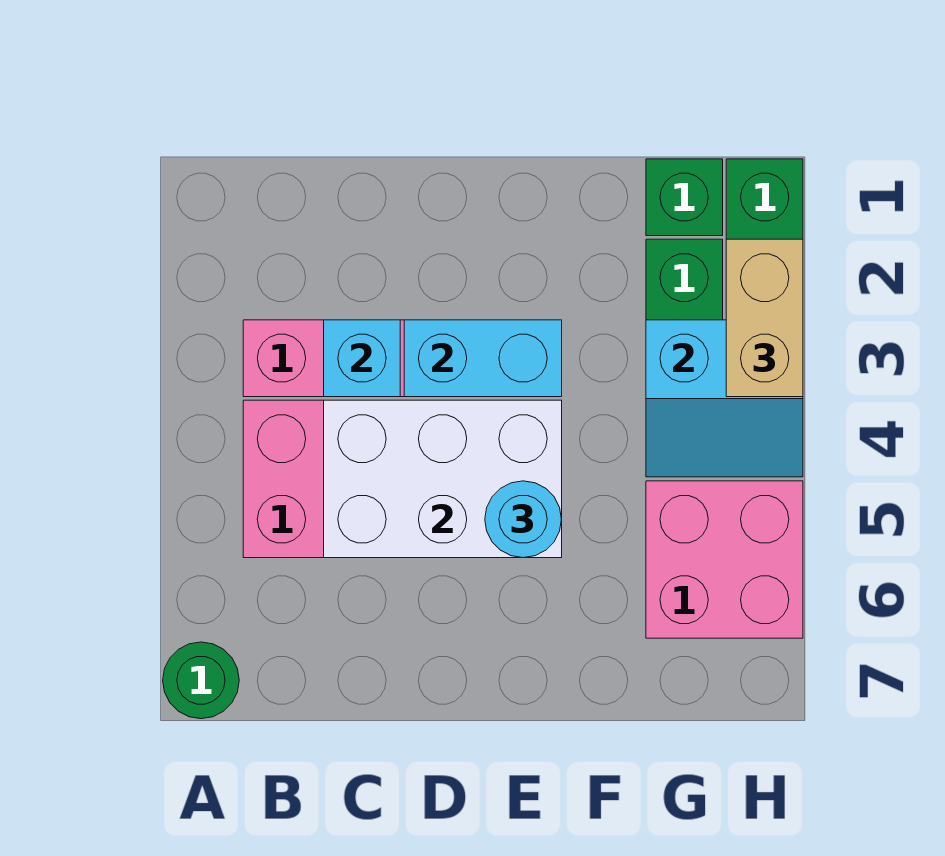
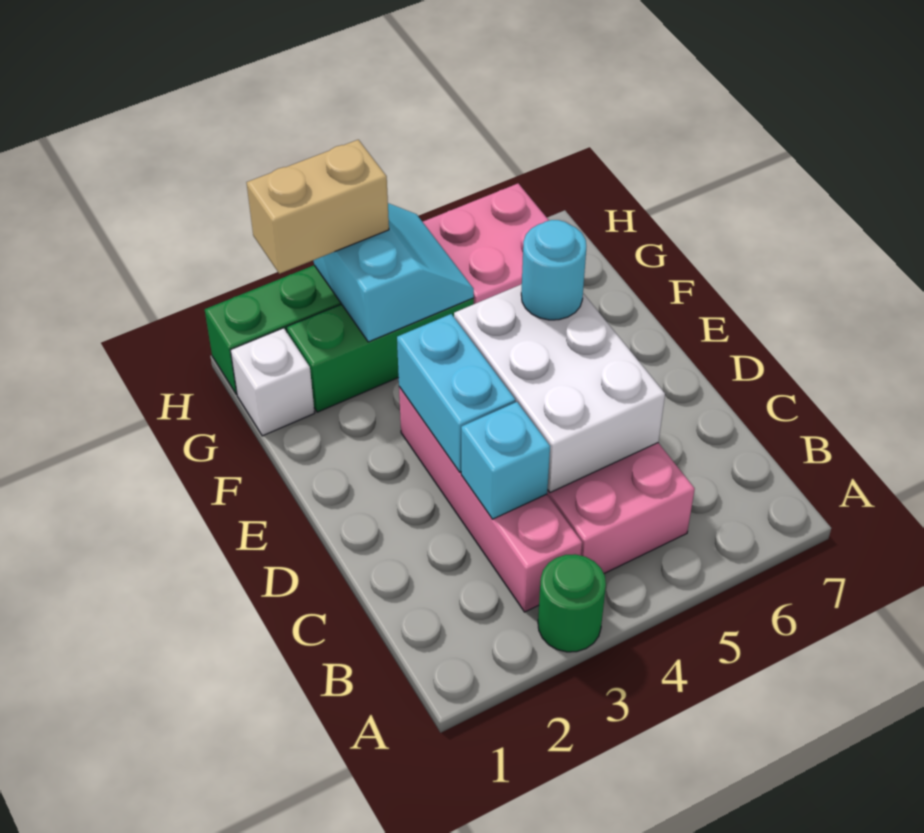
green round brick A7 level 1 -> green round brick A3 level 1
green brick G1 level 1 -> white brick G1 level 1

